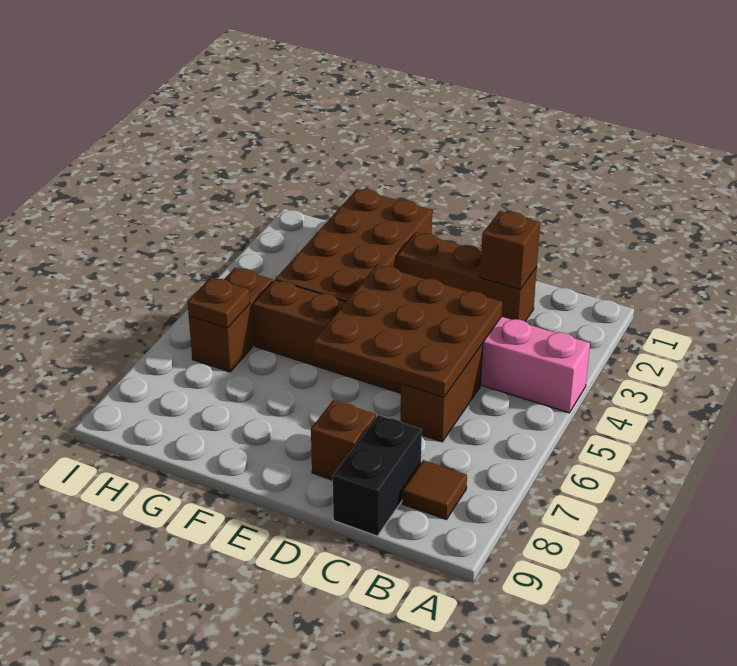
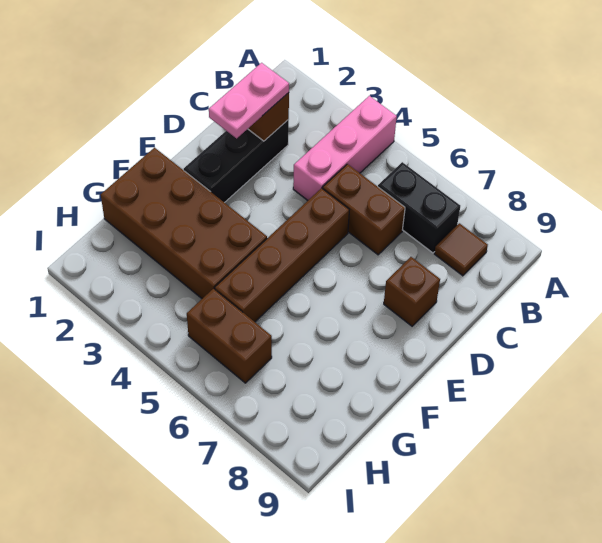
brown brick C2:E2 level 1 -> black brick C2:E2 level 1
none -> pink plate C2:D2 level 3
brown plate C4:E6 level 2 -> none
black brick C8:C9 level 1 -> black brick B6:B7 level 1
brown plate H6 level 2 -> none

